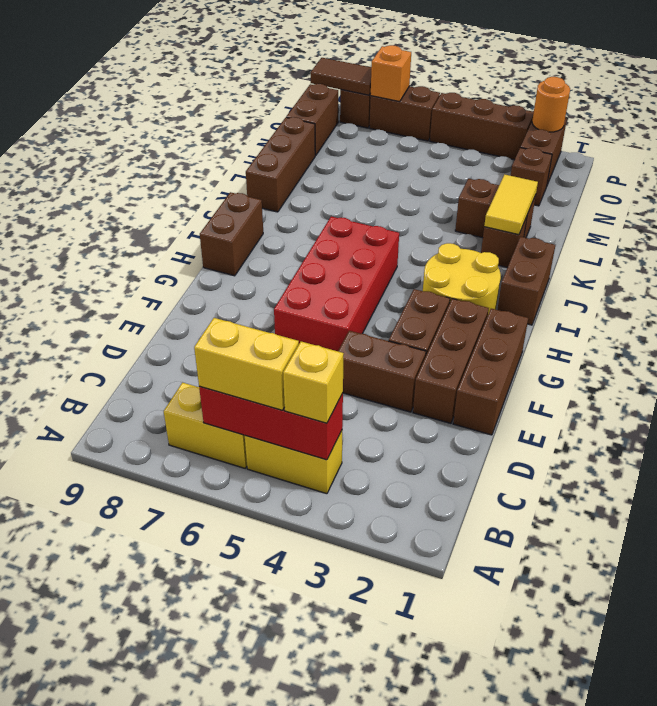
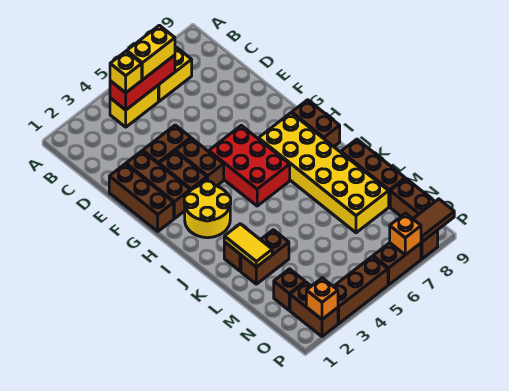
red brick F5:I6 level 1 -> red brick G5:I6 level 1
none -> yellow brick H7:M8 level 1
brown brick I1:J1 level 1 -> brown brick F4:G4 level 1
orange round brick P2 level 2 -> orange brick P2 level 2

